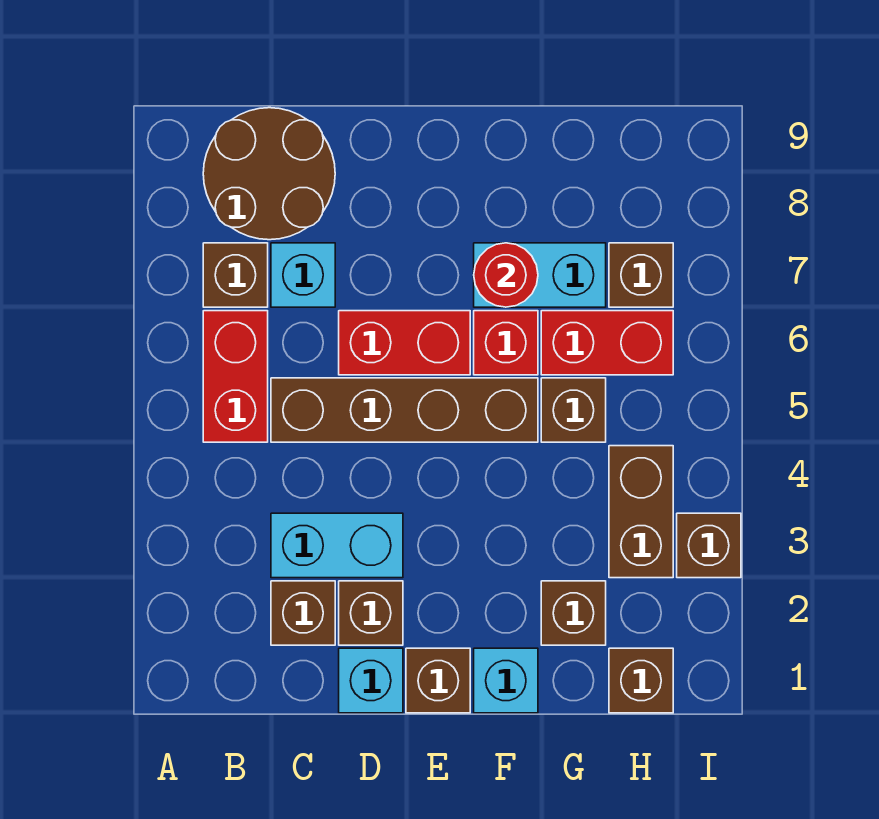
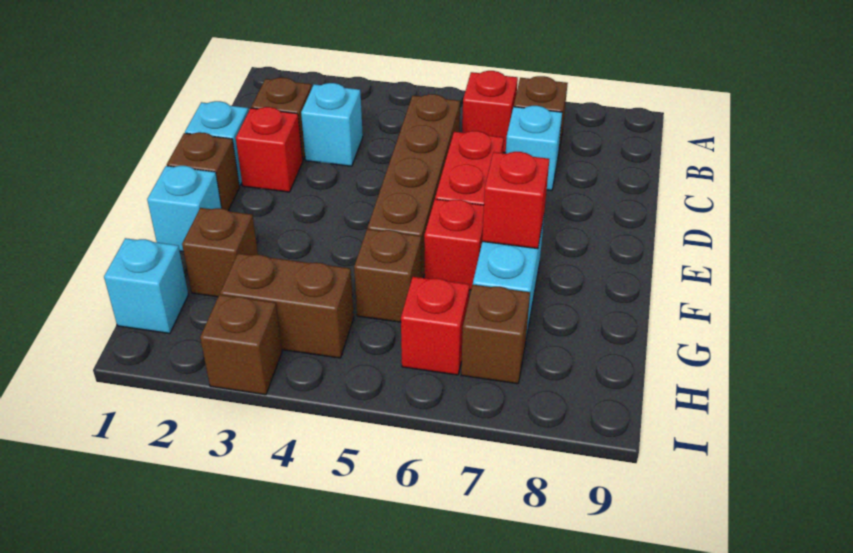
red brick B5:B6 level 1 -> red brick B6 level 1
brown round brick B8:C9 level 1 -> none
cyan brick C3:D3 level 1 -> cyan brick C3 level 1
brown brick D2 level 1 -> red brick D2 level 1
red round brick F7 level 2 -> red brick F7 level 2
red brick G6:H6 level 1 -> red brick H6 level 1
brown brick H1 level 1 -> cyan brick H1 level 1

